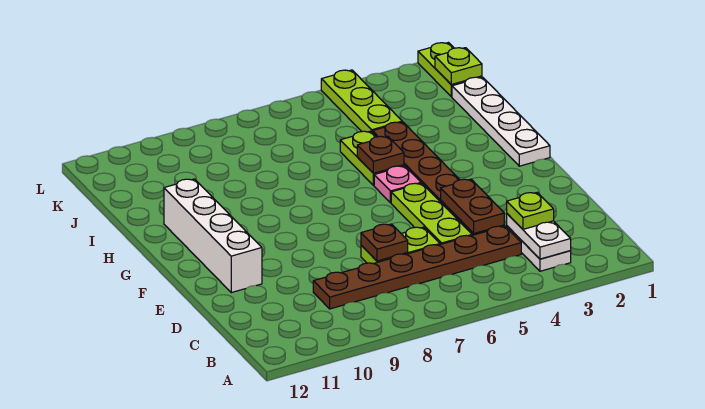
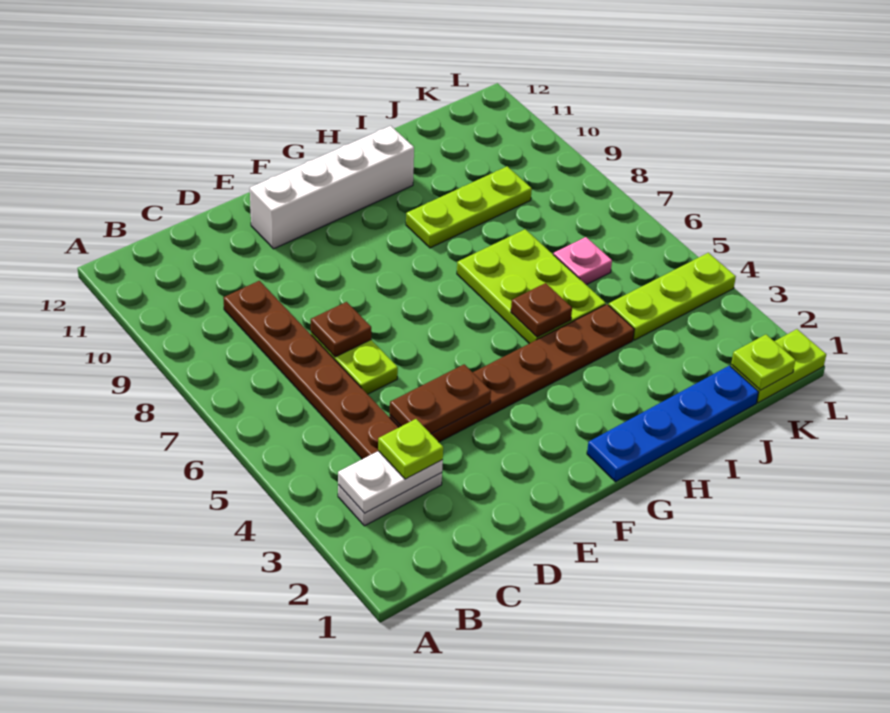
lime plate D5:F5 level 1 -> lime plate H9:J9 level 1
white plate G1:J1 level 1 -> blue plate G1:J1 level 1
pink plate G5 level 1 -> pink plate J6 level 1
lime plate H5:I5 level 1 -> lime plate H5:I7 level 1

